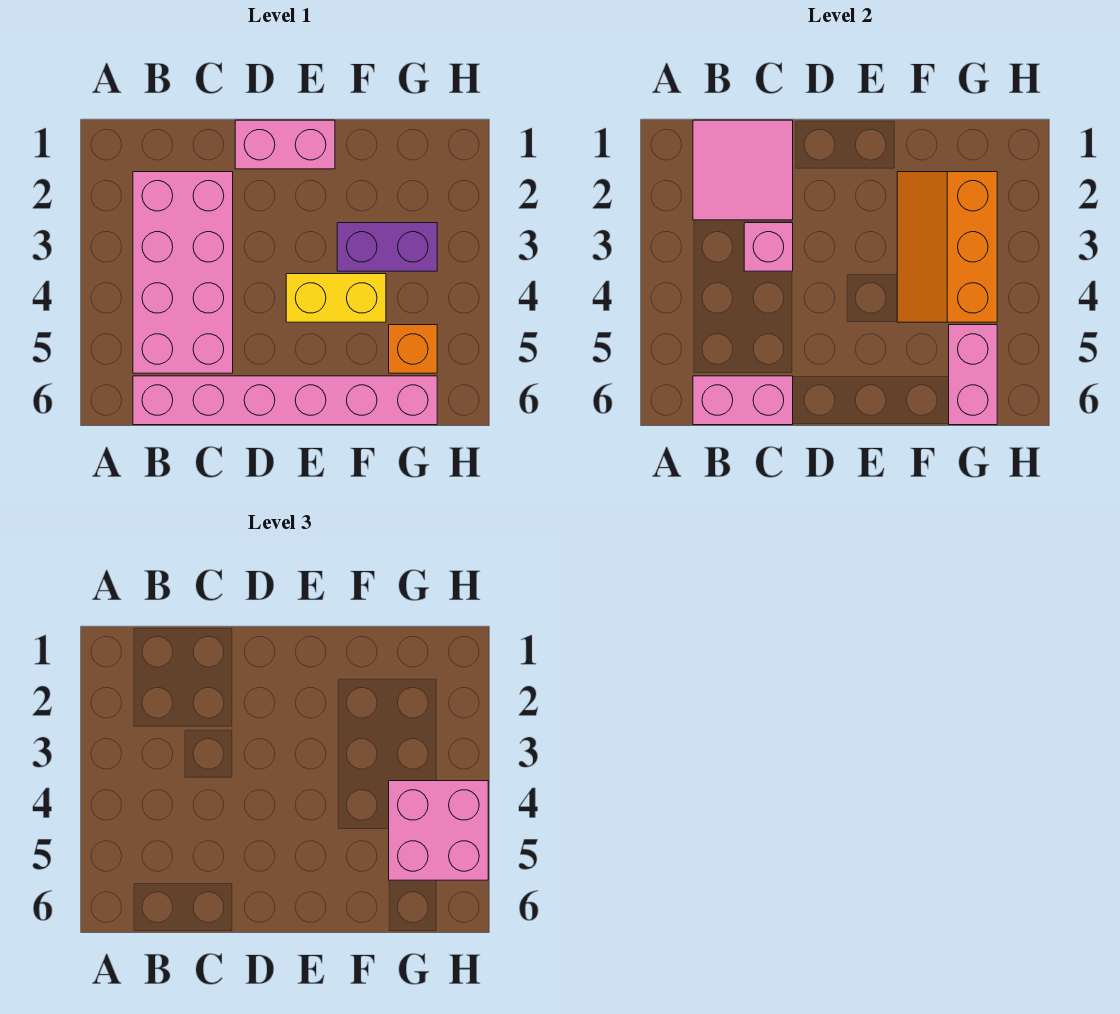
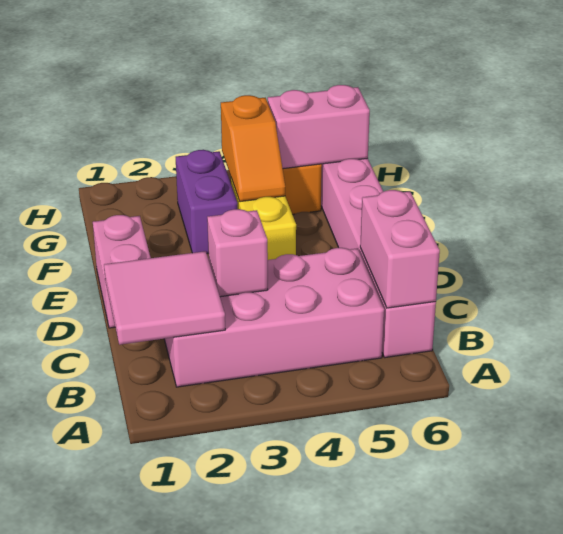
orange slope F2:G4 level 2 top G -> orange slope F4:G4 level 2 top G
pink brick G4:H5 level 3 -> none

